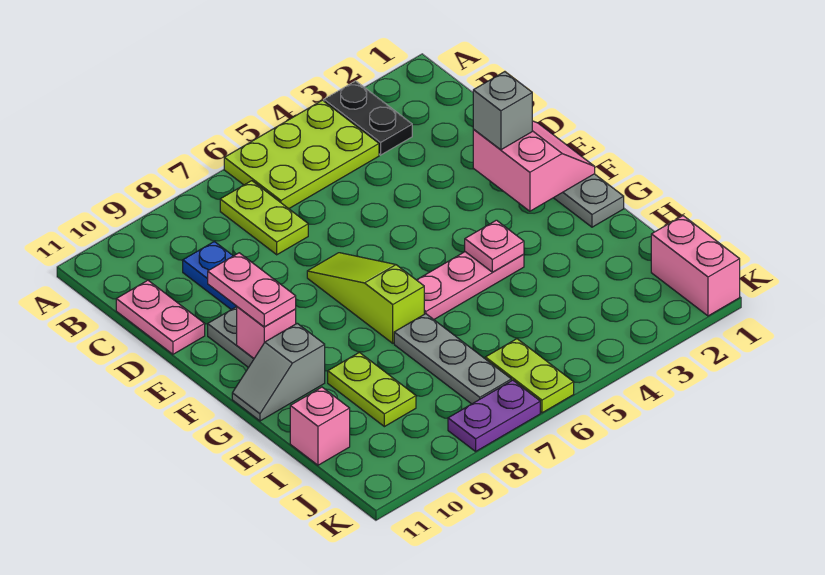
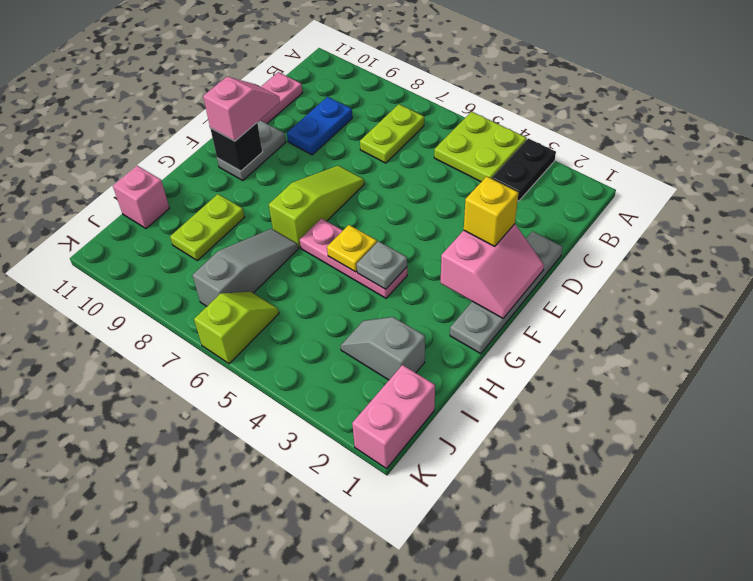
lime plate A4:B6 level 1 -> lime plate A4:B5 level 1
grey brick E2 level 3 -> yellow brick E2 level 3
pink plate E10:F10 level 3 -> pink slope E10:F10 level 3 top F
pink brick F10 level 2 -> black brick F10 level 2
pink plate G4 level 2 -> grey plate G4 level 2
none -> yellow plate G5 level 2
grey slope G10:G11 level 1 top 10 -> grey slope I2:I3 level 1 top 2
grey plate H7:J7 level 1 -> grey slope H7:J7 level 1 top J
lime plate J6:K6 level 1 -> lime slope J6:K6 level 1 top K
purple plate K7:K8 level 1 -> none

